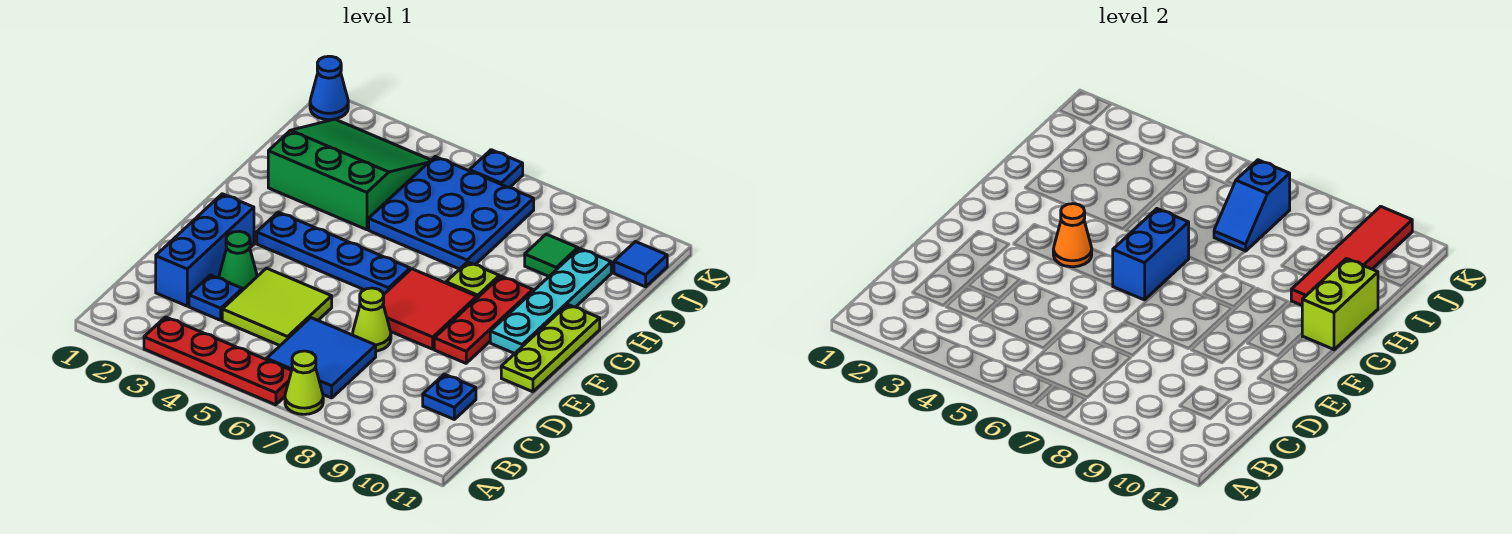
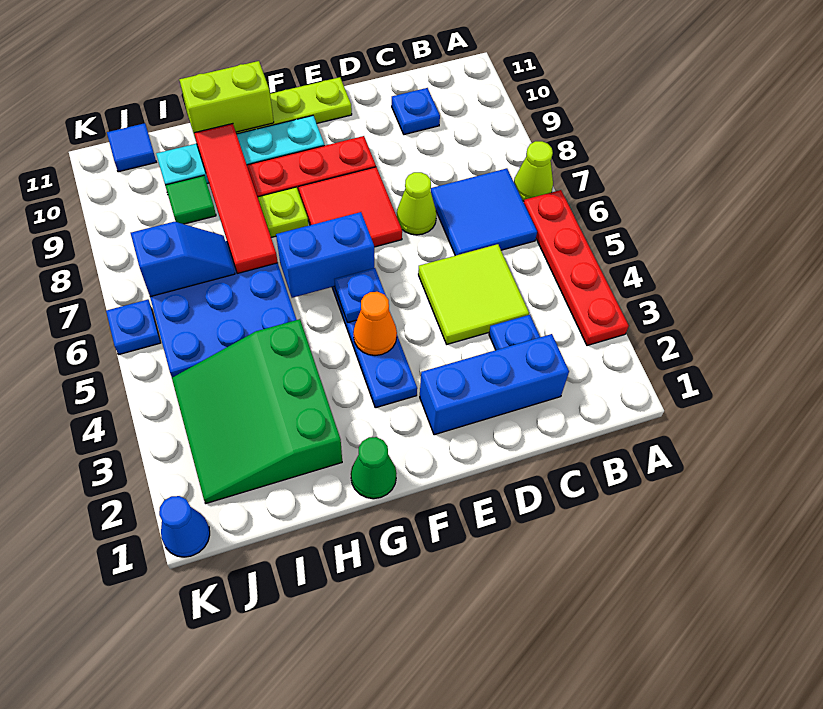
green cone D3 level 1 -> green cone G1 level 1
none -> blue plate F5 level 2
red tile H10:K10 level 2 -> red tile H7:H10 level 2

